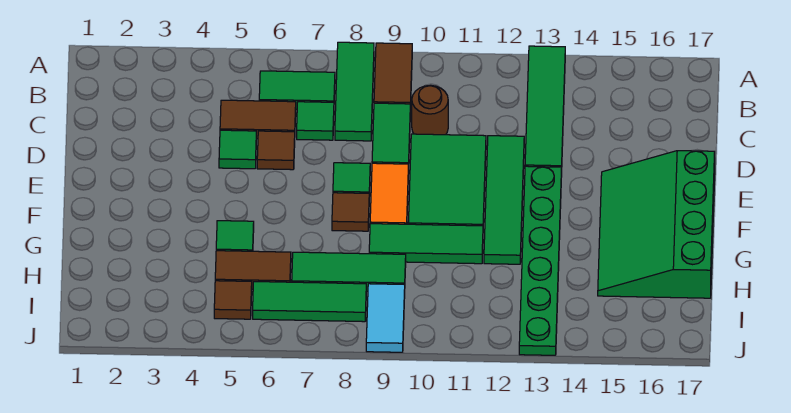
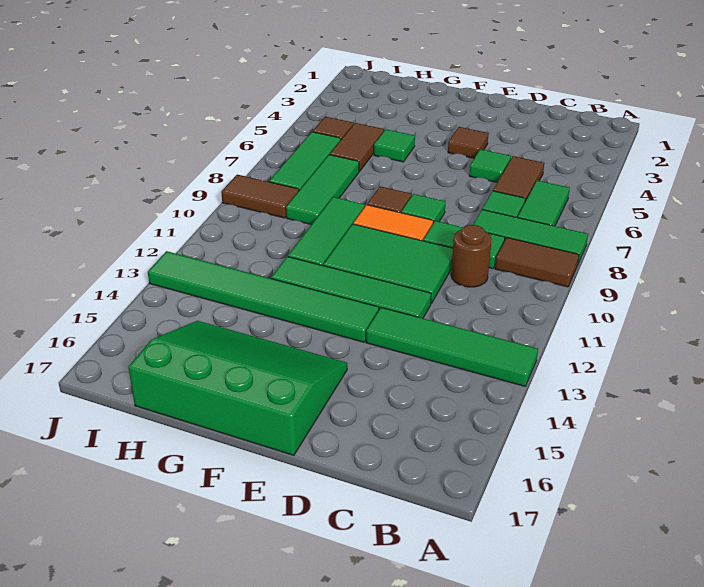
brown tile D6 level 1 -> brown tile E4 level 1
green plate E13:J13 level 1 -> green tile E13:J13 level 1
cyan tile I9:J9 level 1 -> brown tile I9:J9 level 1

